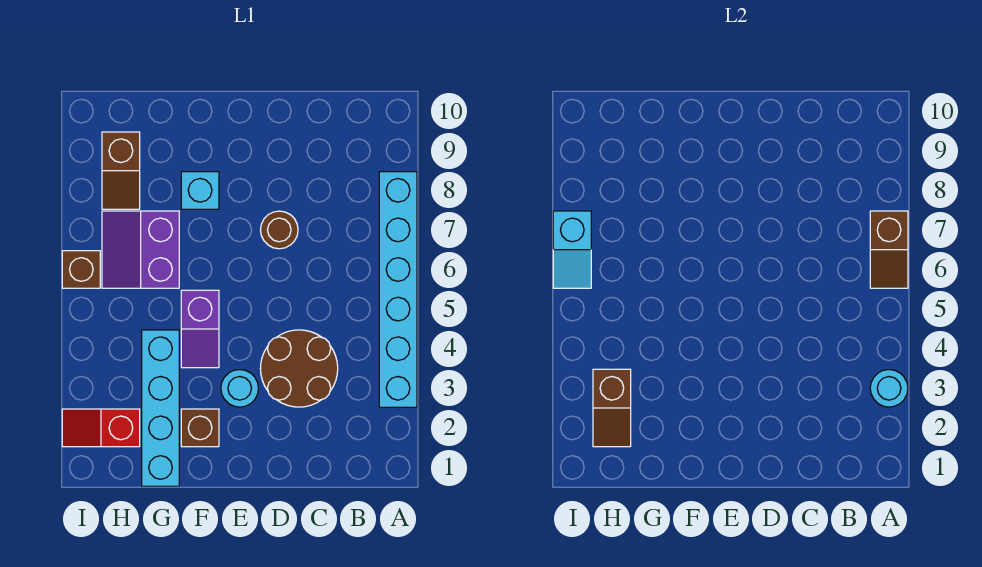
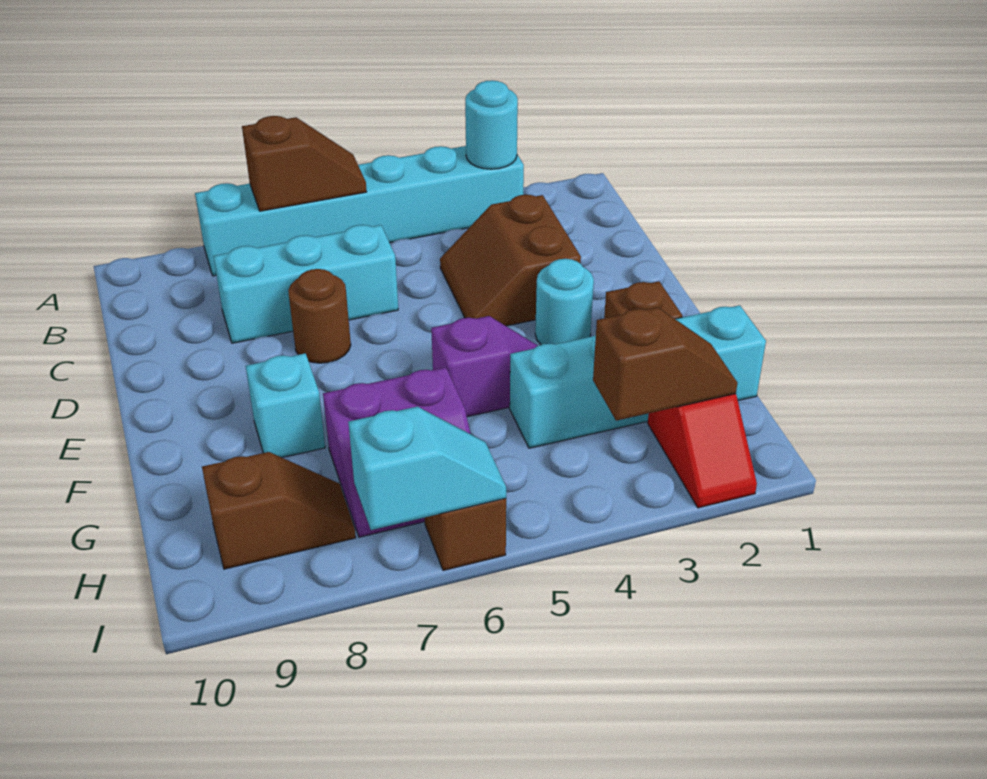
brown round brick C3:D4 level 1 -> brown slope C3:D4 level 1 top 3
none -> cyan brick C6:C8 level 1

